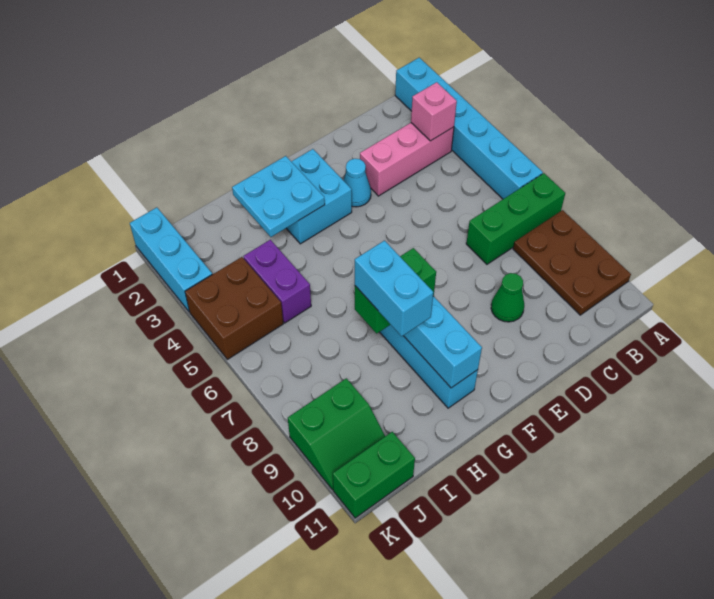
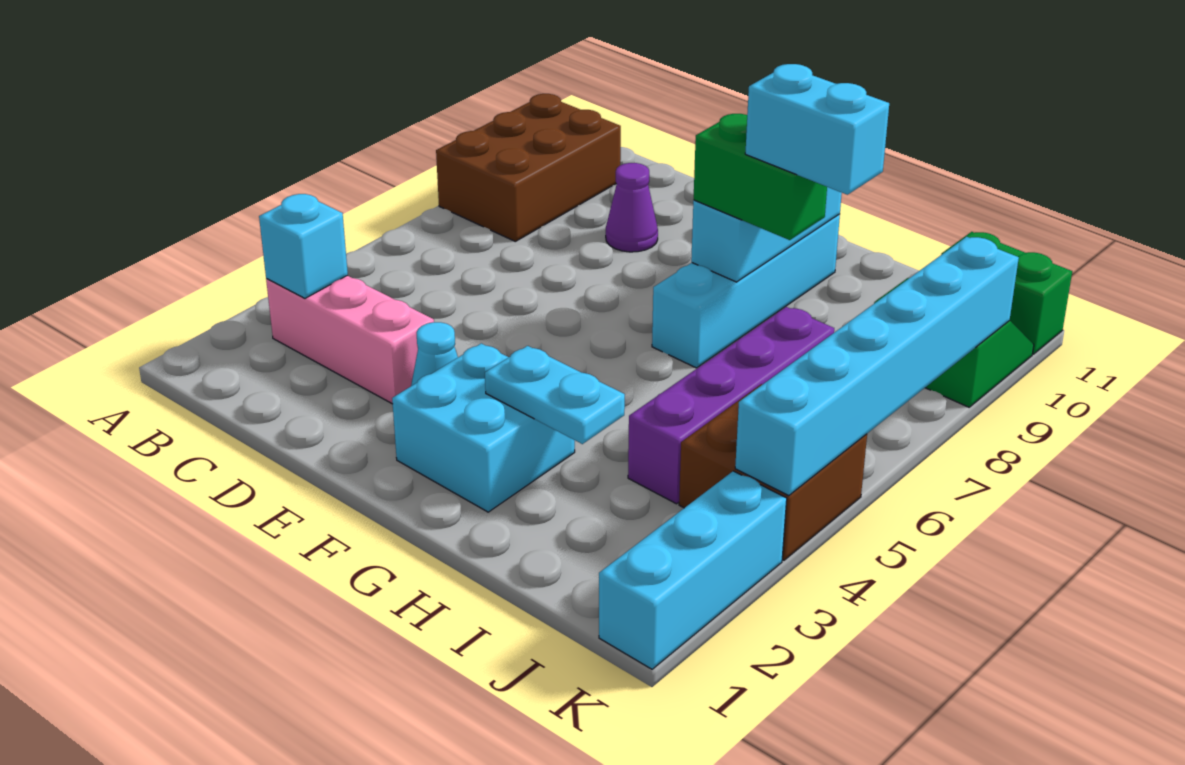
cyan brick A1:A6 level 1 -> cyan brick K4:K9 level 2
green brick A7:C7 level 1 -> none
brown plate A8:B10 level 1 -> brown brick A8:B10 level 1
pink brick B3 level 2 -> cyan brick B3 level 2
green cone D9 level 1 -> purple cone D9 level 1
cyan plate G2:H3 level 2 -> cyan plate G3:H3 level 2
cyan brick H8:H9 level 4 -> cyan brick H8:I8 level 4
purple brick I4:I5 level 1 -> purple brick I4:I7 level 1

